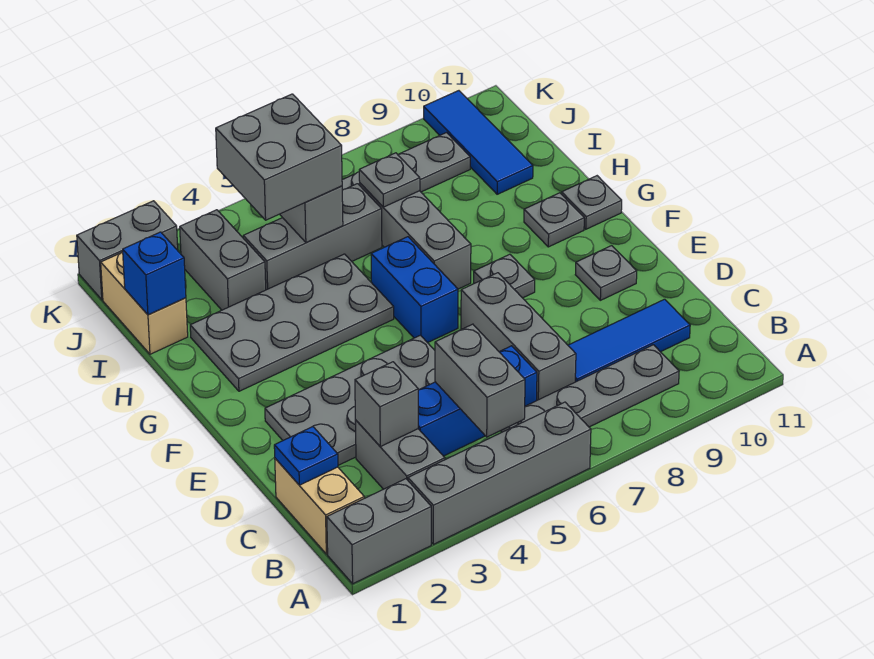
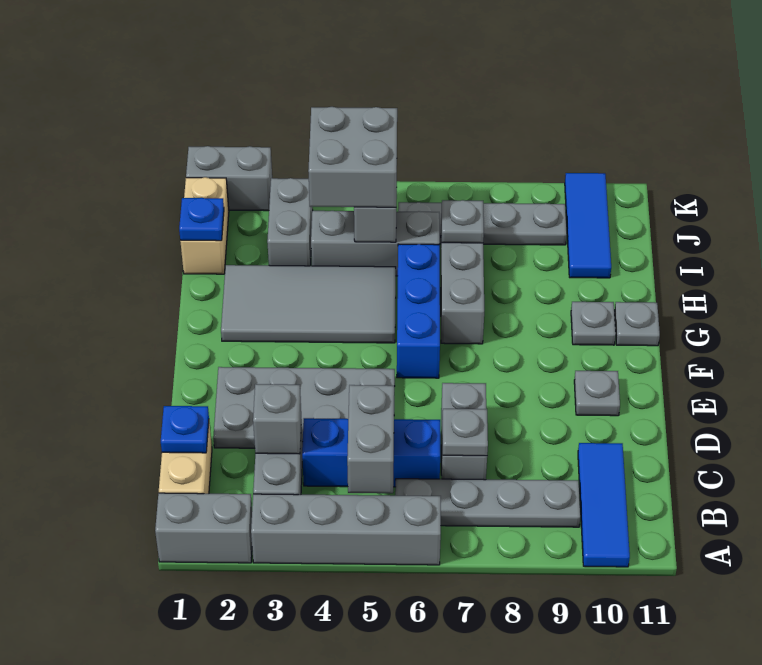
grey brick C7:E7 level 1 -> grey brick C7:D7 level 1
blue tile C8:C10 level 1 -> blue tile A10:C10 level 1
blue brick F6:G6 level 1 -> blue brick F6:H6 level 1
grey plate F8 level 1 -> grey plate C7 level 2
grey plate G2:H5 level 1 -> grey tile G2:H5 level 1
blue brick I1 level 2 -> blue plate I1 level 2

